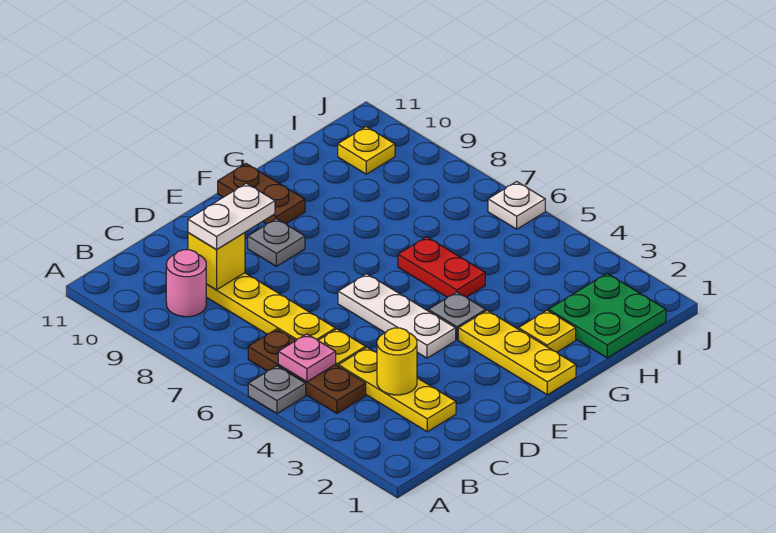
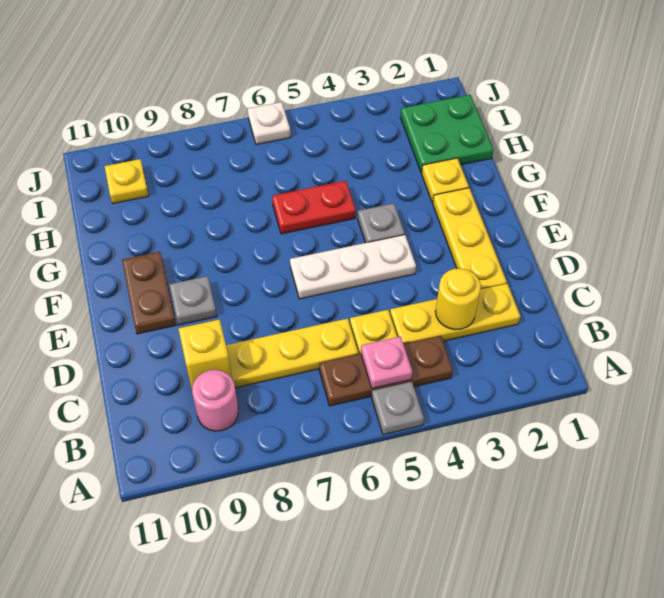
white plate C9:D9 level 3 -> none
yellow plate F1:F3 level 1 -> yellow plate D2:F2 level 1
brown plate F10:F11 level 1 -> brown plate E10:F10 level 1

